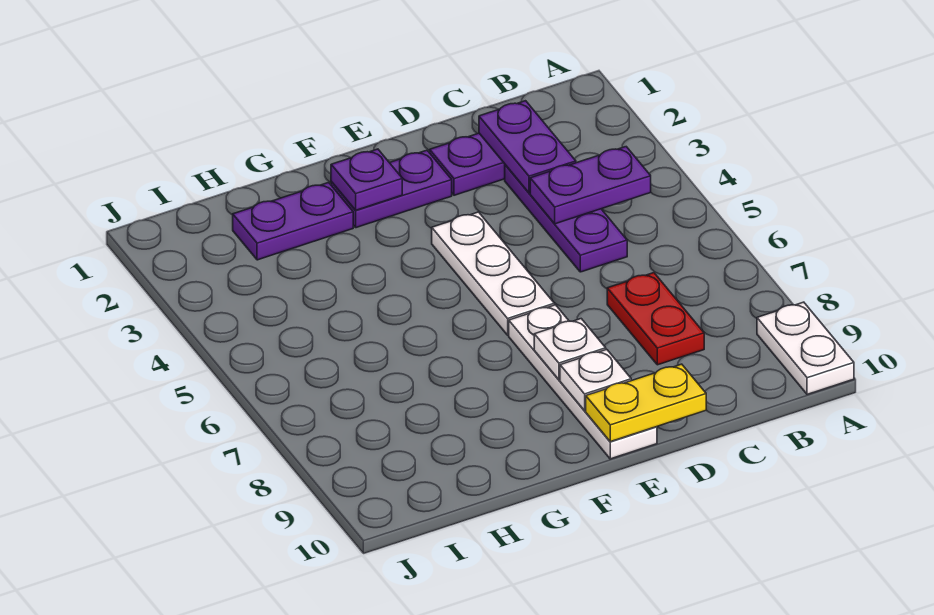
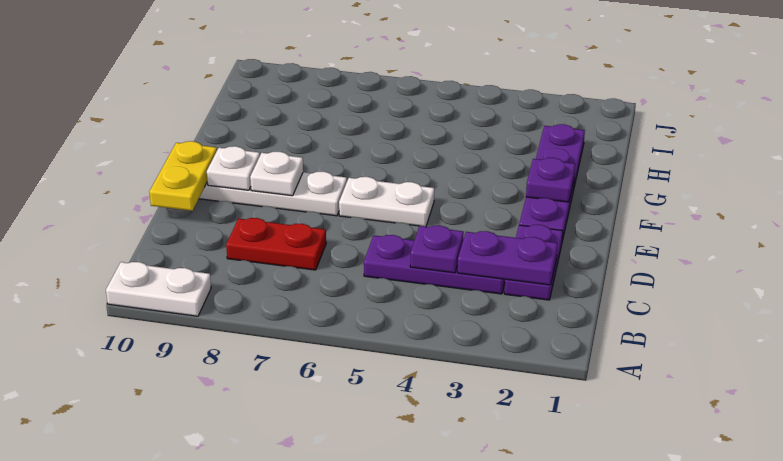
purple plate B4:C4 level 2 -> purple plate C4 level 2
white plate E4:E6 level 1 -> white plate E5:E6 level 1

